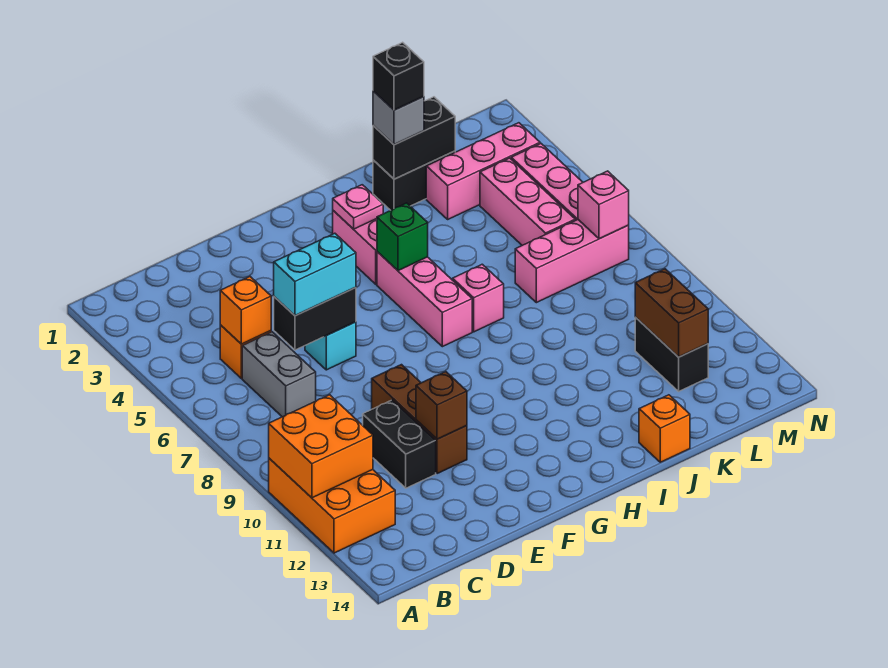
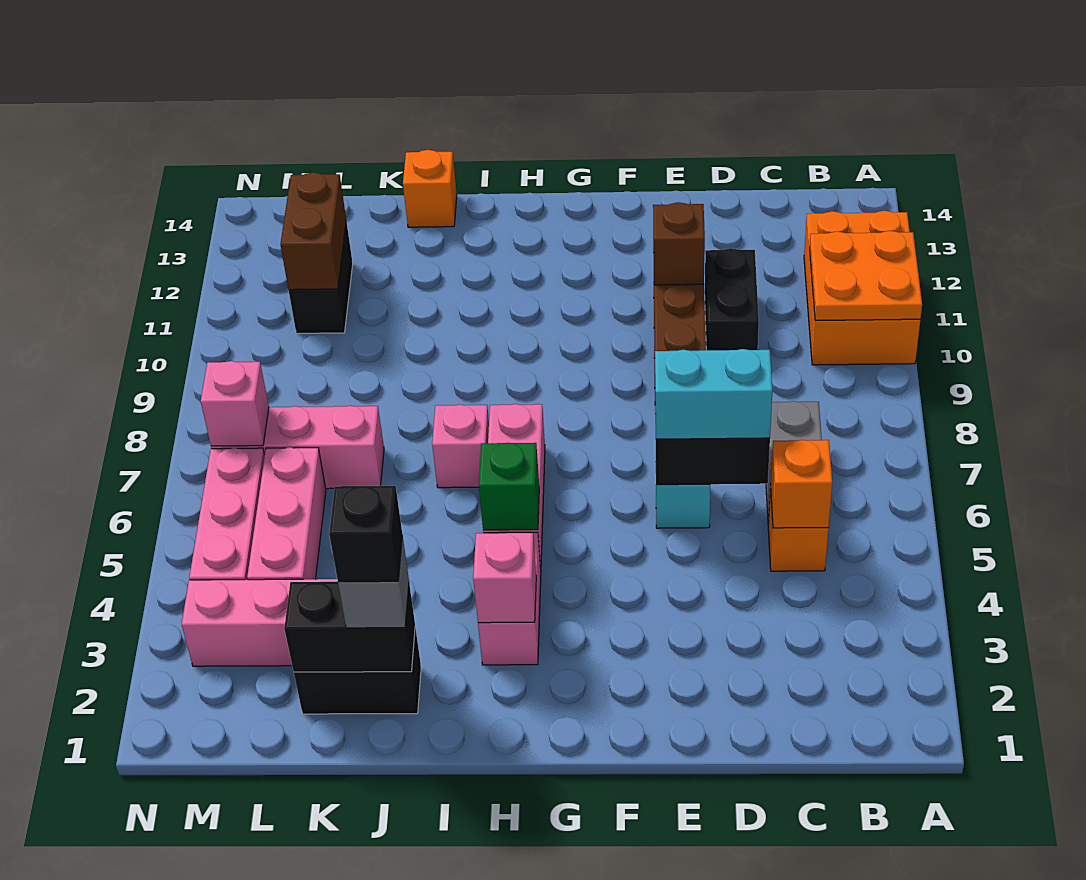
orange brick A10:B11 level 2 -> orange plate A10:B11 level 2
pink plate H3 level 2 -> pink brick H3 level 2

